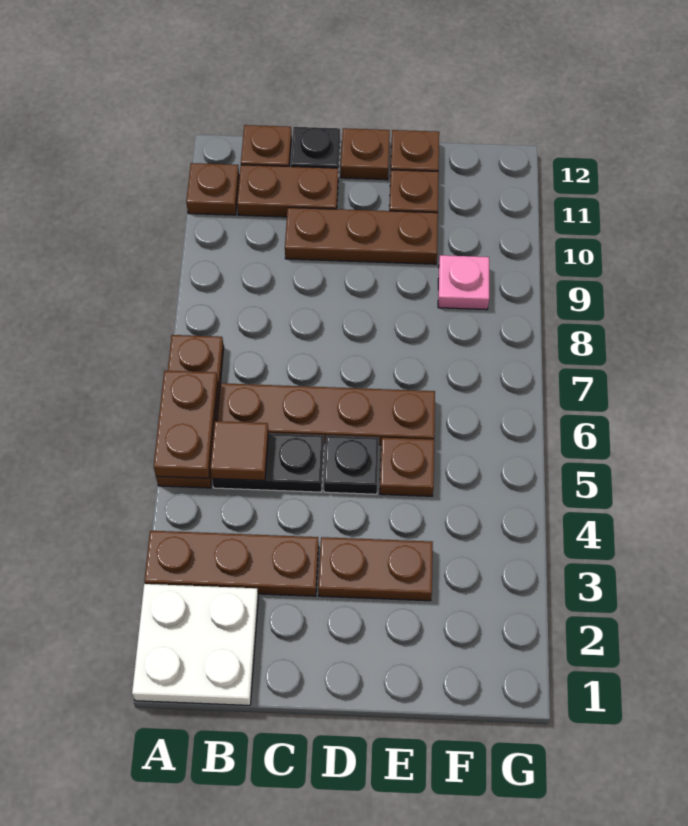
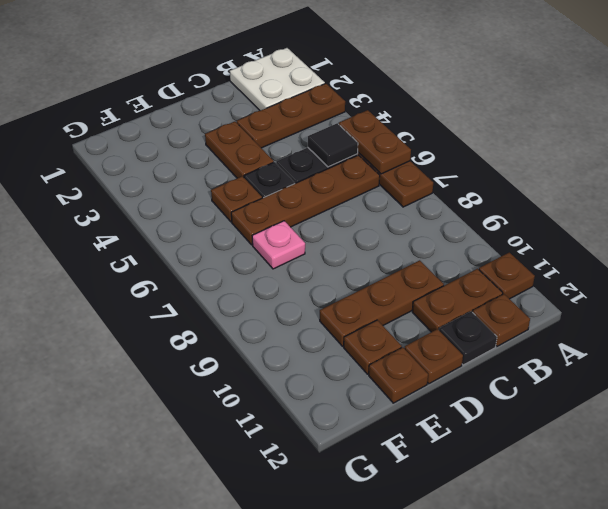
brown tile B5 level 2 -> black tile B5 level 2
brown plate D3:E3 level 1 -> brown plate D3:D4 level 1
pink plate F9 level 1 -> pink plate E7 level 1

